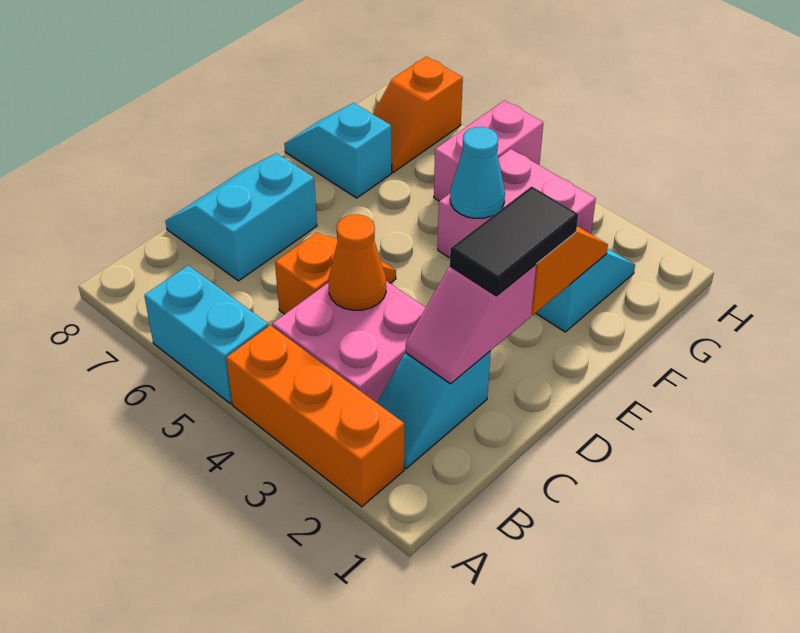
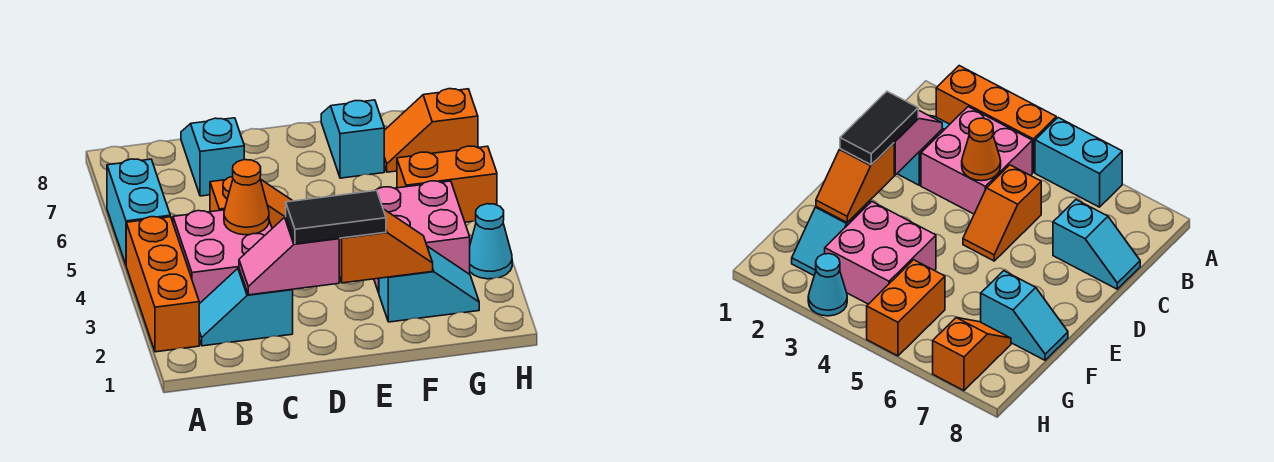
cyan slope C7:D8 level 1 top 7 -> cyan slope C7:C8 level 1 top 7
cyan cone F4 level 2 -> cyan cone H3 level 1
pink brick G5:H5 level 1 -> orange brick G5:H5 level 1

